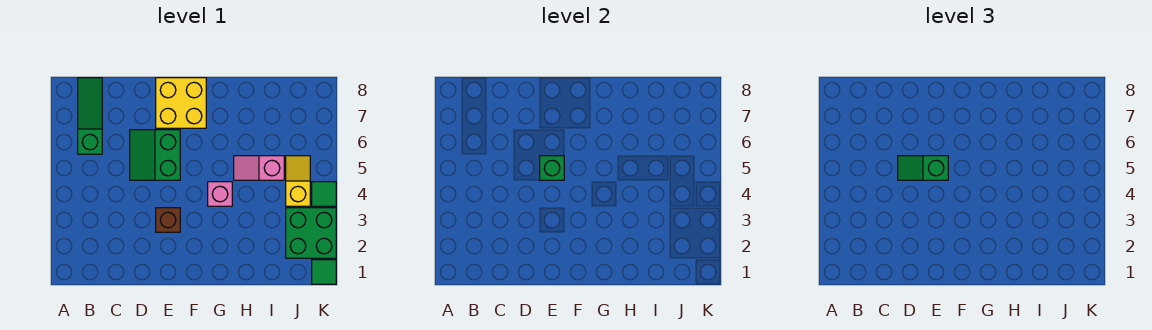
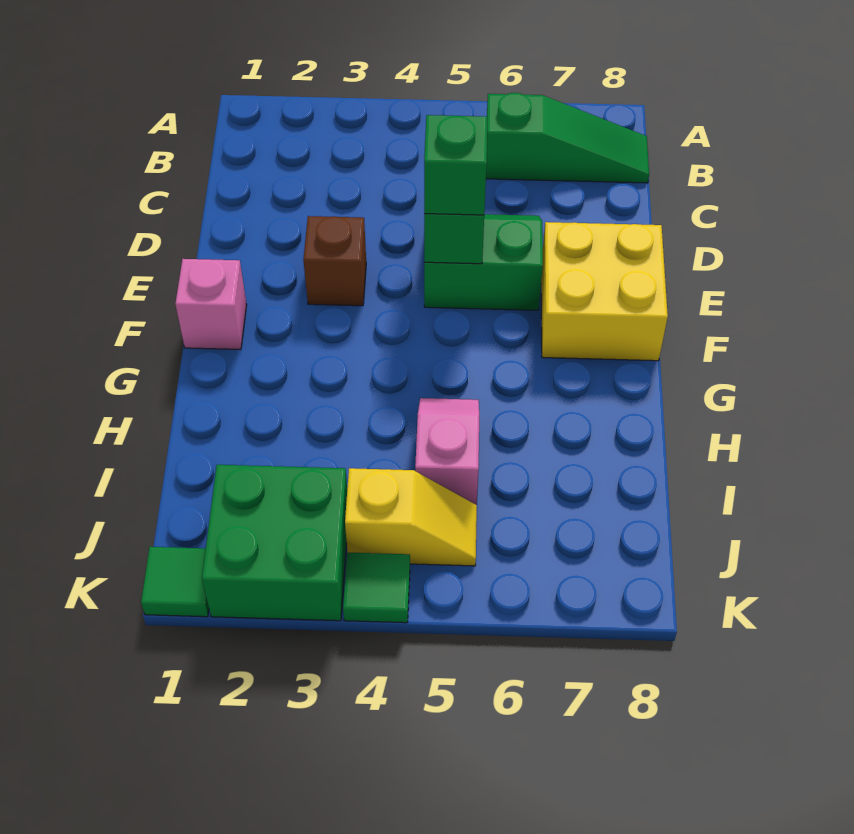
pink brick G4 level 1 -> pink brick F1 level 1

